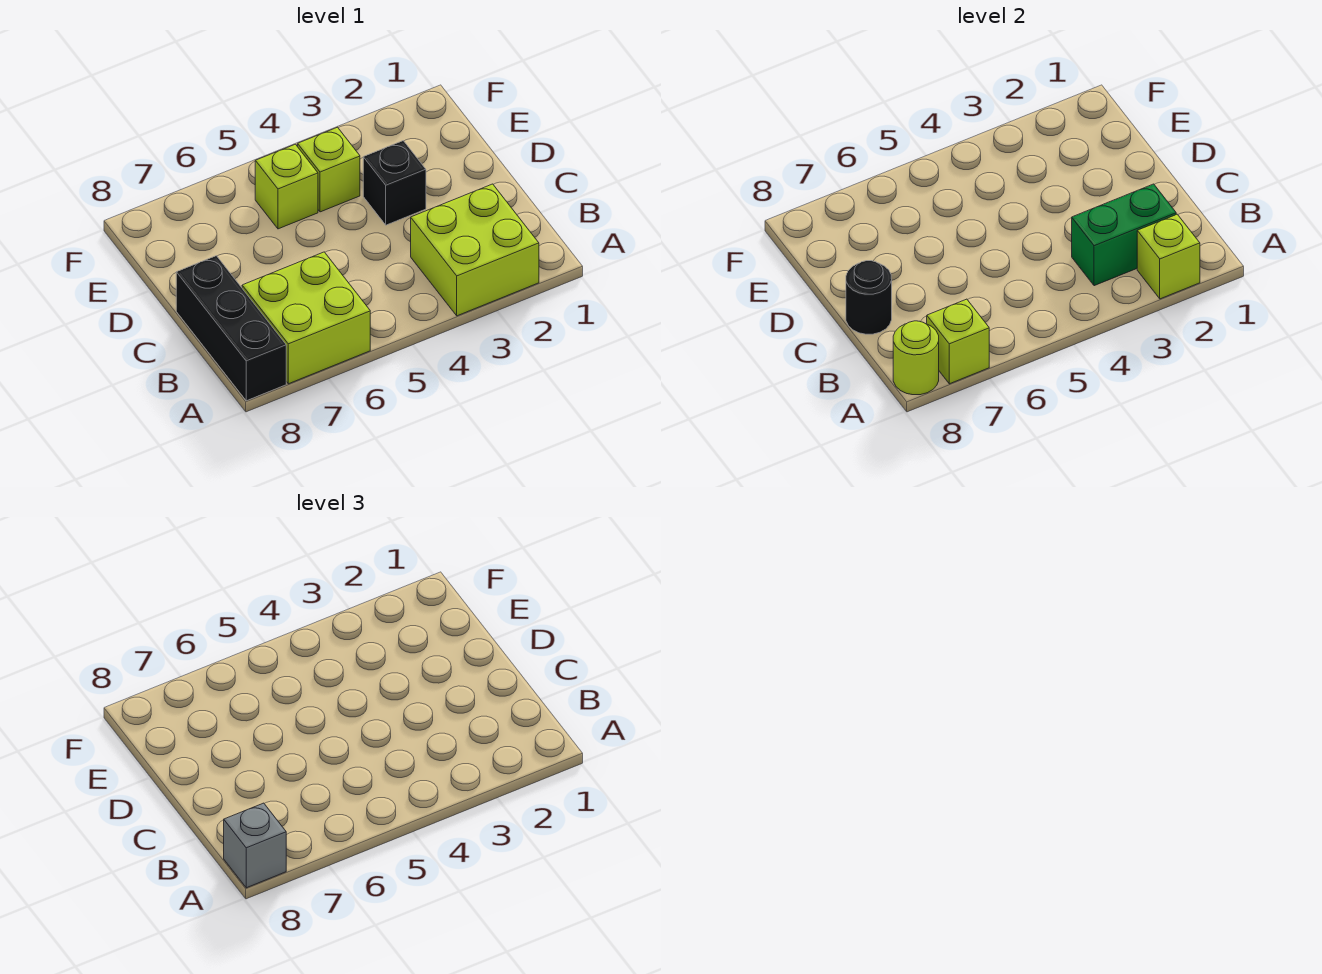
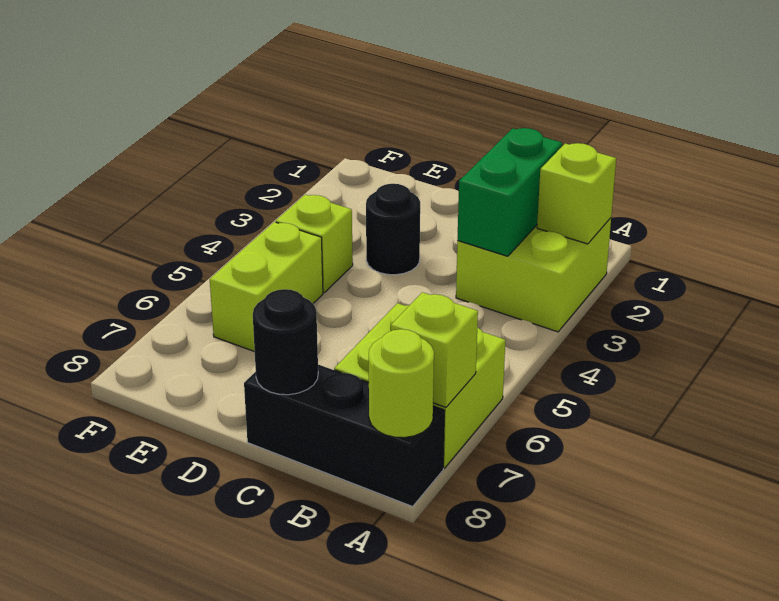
grey brick A8 level 3 -> none
black brick D3 level 1 -> black round brick D3 level 1
lime brick E5 level 1 -> lime brick E5:E6 level 1

